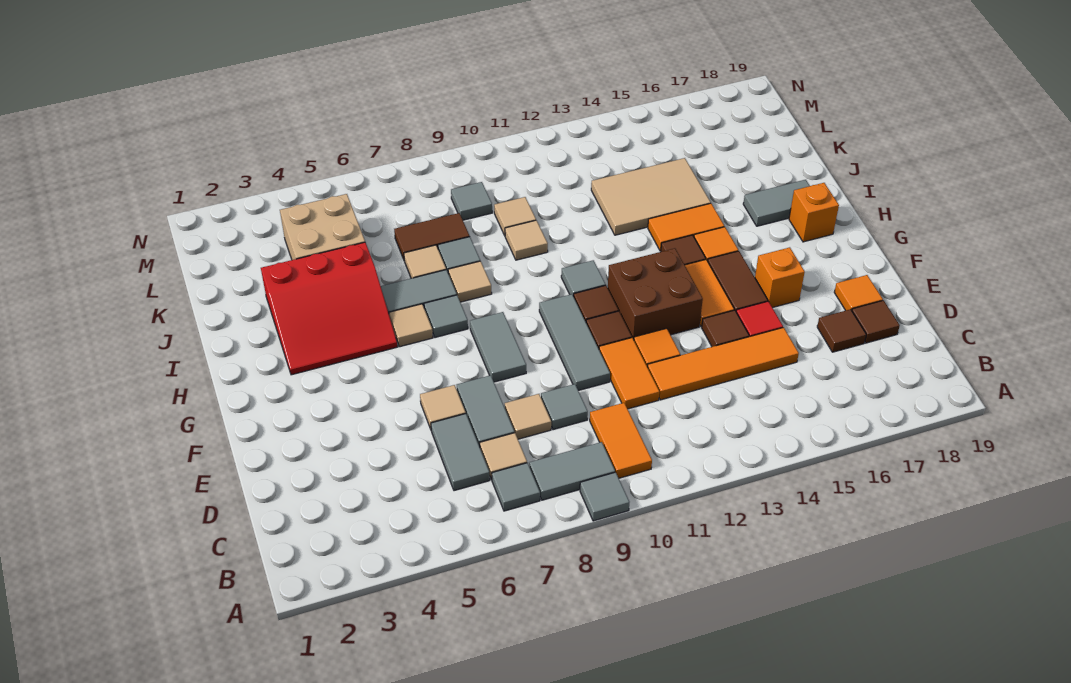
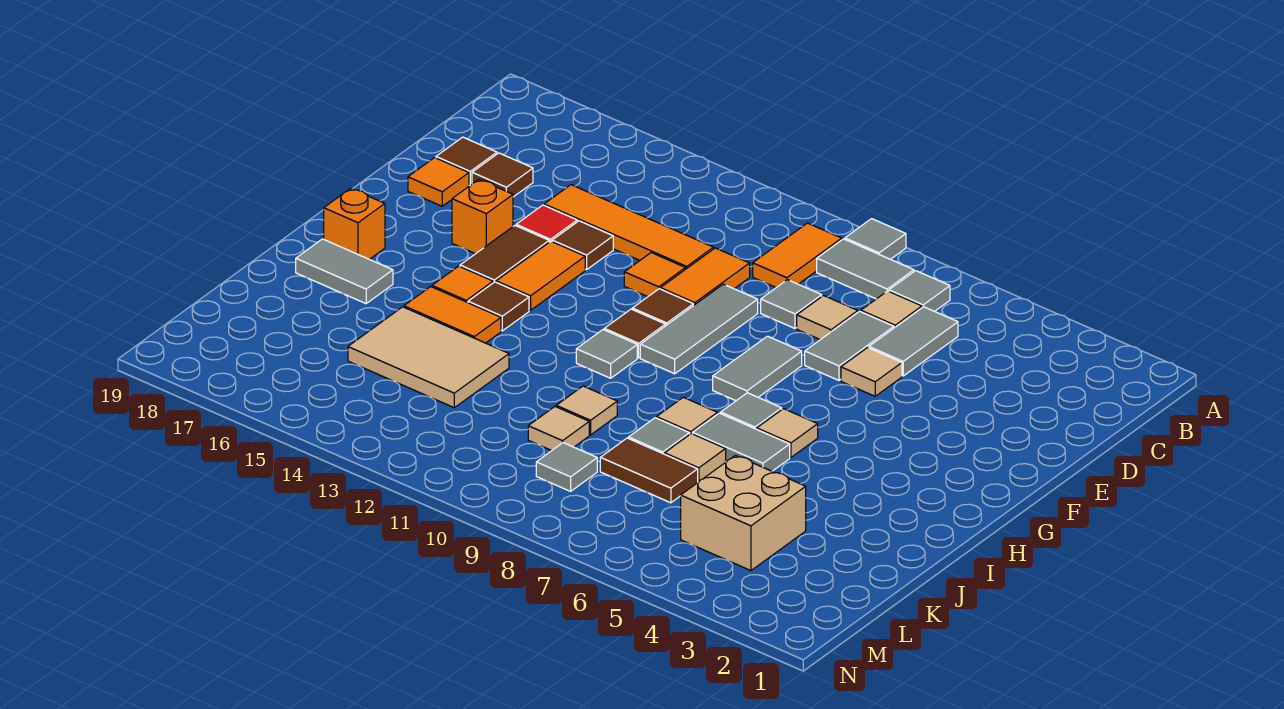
brown brick F12:G13 level 1 -> none
red slope H3:J5 level 1 top J -> none

